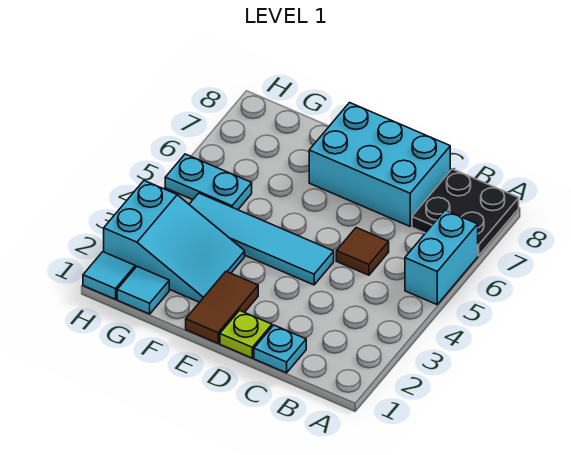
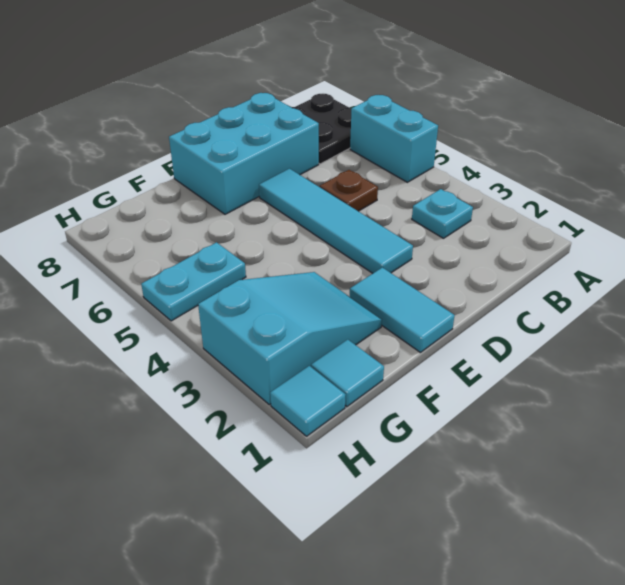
cyan plate C1 level 1 -> cyan plate B3 level 1
brown tile C5 level 1 -> brown plate C5 level 1
lime plate D1 level 1 -> none
cyan tile D4:G4 level 1 -> cyan tile D3:D6 level 1
brown tile E1:E2 level 1 -> cyan tile E1:E2 level 1

